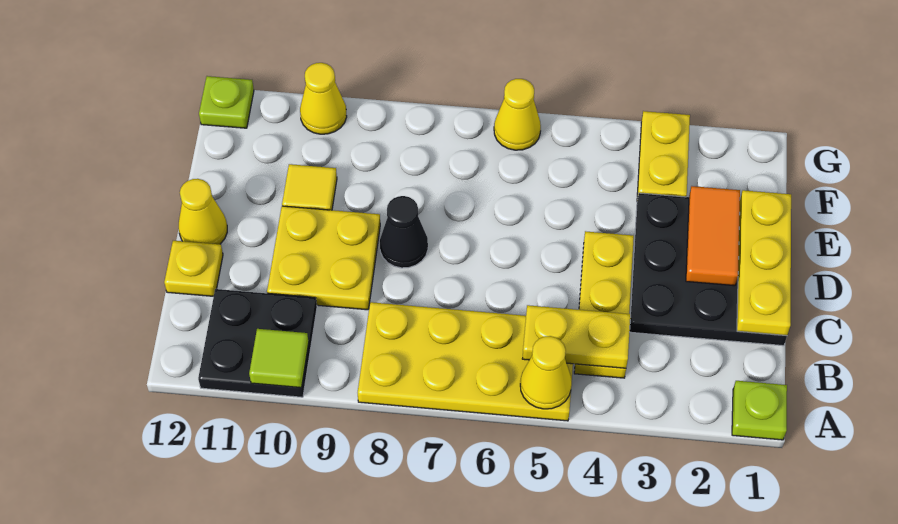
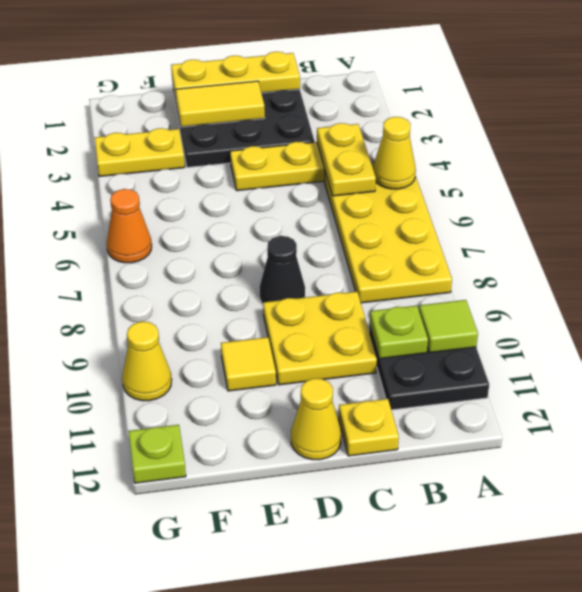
lime plate A1 level 1 -> lime plate B10 level 2
orange tile D2:E2 level 2 -> yellow tile D2:E2 level 2
yellow cone G6 level 1 -> orange cone G6 level 1

